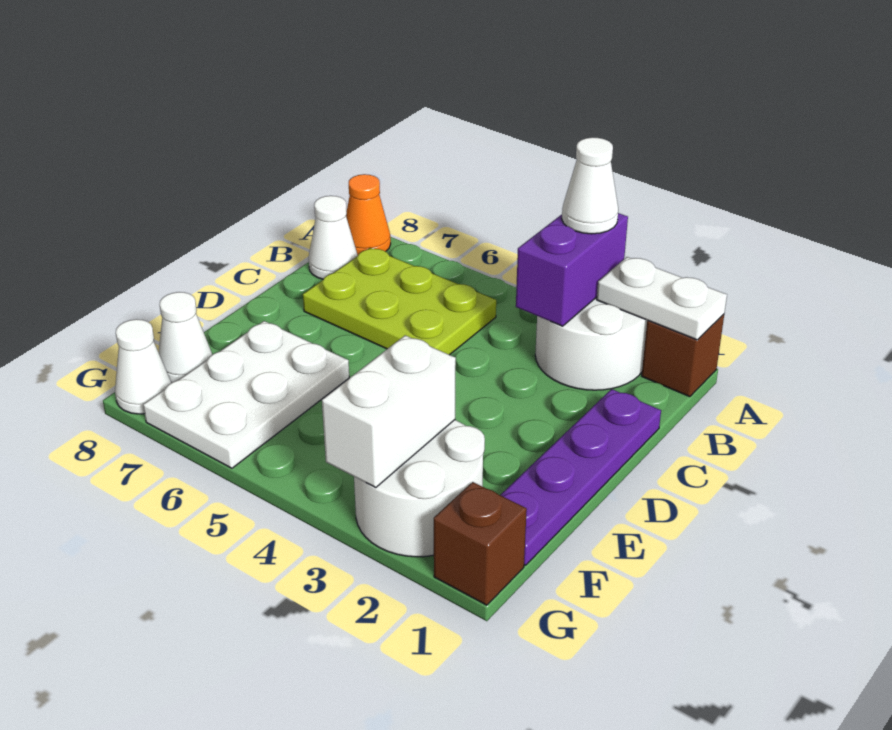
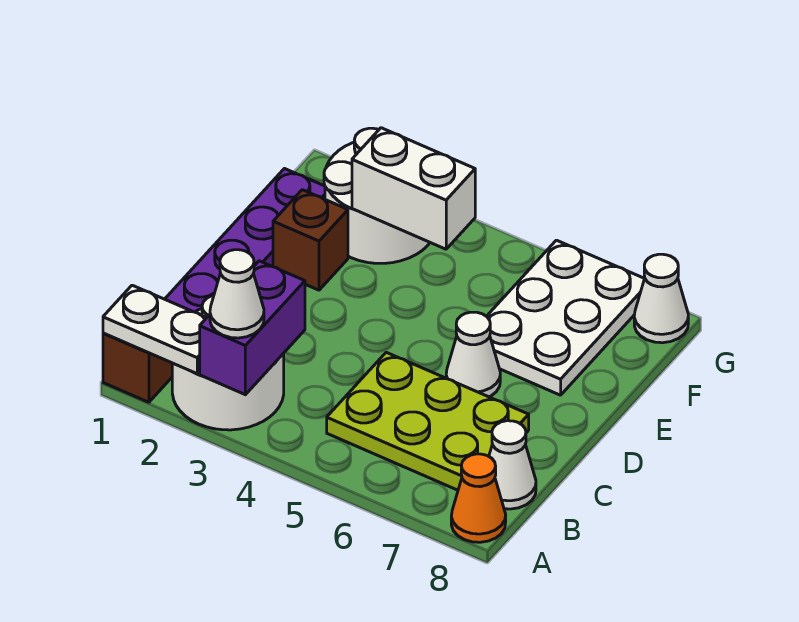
white brick F3:G3 level 2 -> white brick F3:F4 level 2
white cone F8 level 1 -> white cone D6 level 1
brown brick G1 level 1 -> brown brick E2 level 1

